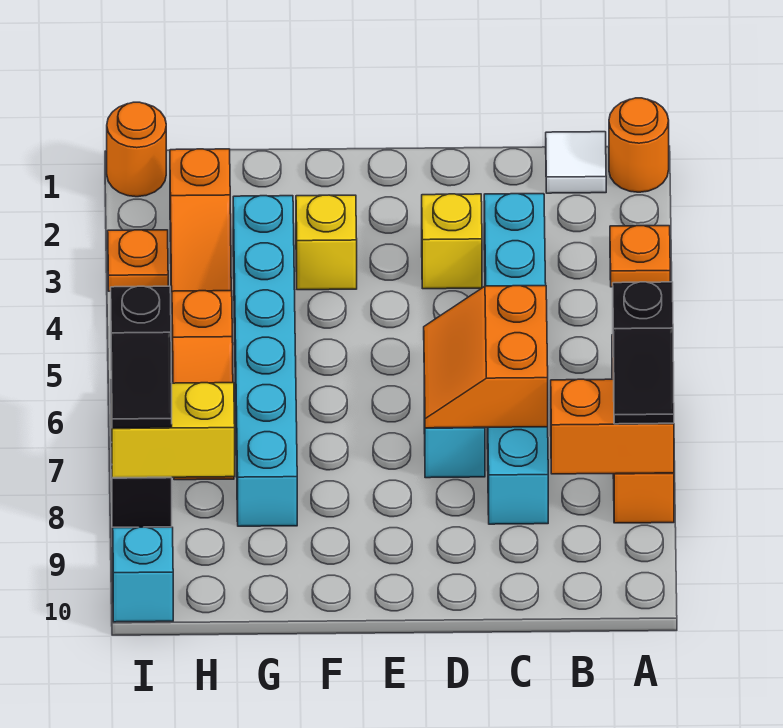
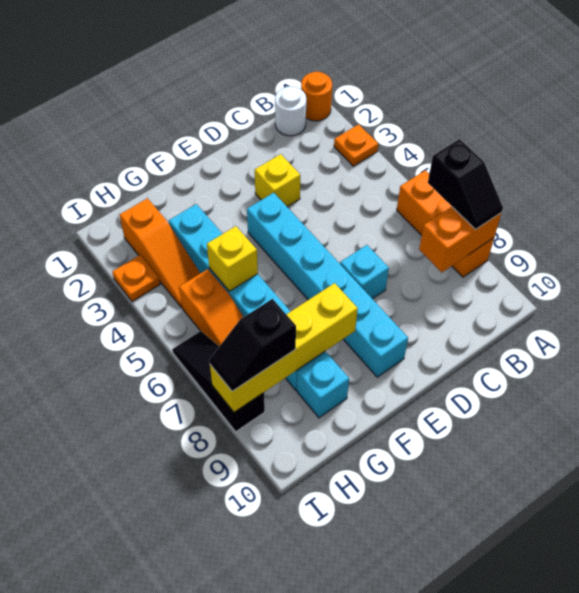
white tile B1 level 1 -> white round brick B1 level 1
cyan brick C3:C8 level 1 -> cyan brick E4:E9 level 1
orange slope C6:D7 level 2 top C -> none
yellow brick F3 level 1 -> yellow brick G5 level 2
yellow brick H8:I8 level 2 -> yellow brick F8:I8 level 2
orange round brick I1 level 1 -> none
black slope I7:I8 level 3 top 7 -> black slope H8:I8 level 3 top H
cyan brick I10 level 1 -> cyan brick G9 level 1

